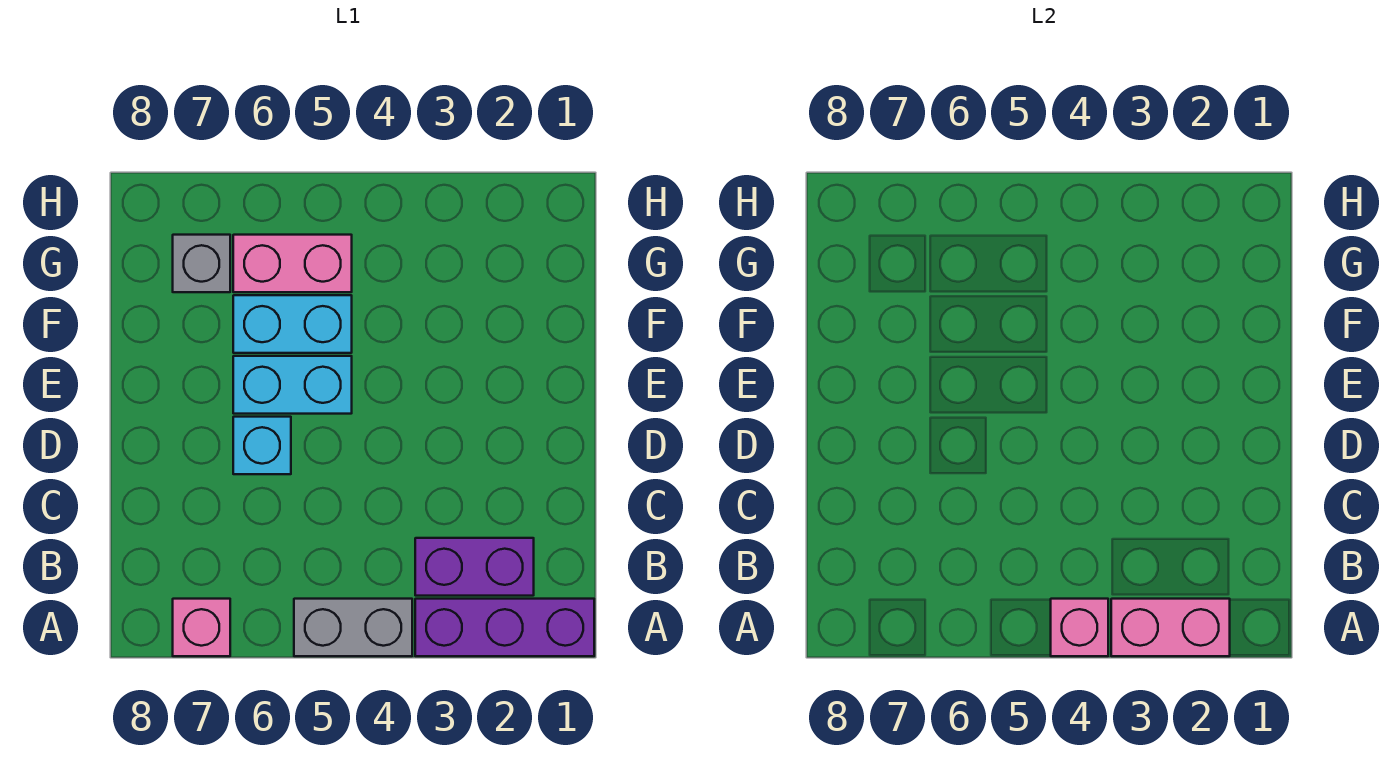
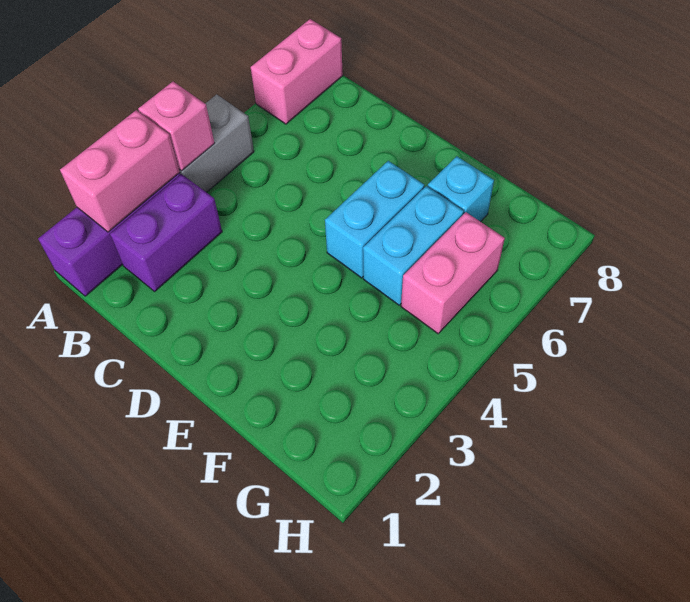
pink brick A7 level 1 -> pink brick A7:A8 level 1
cyan brick D6 level 1 -> cyan brick F7 level 1
grey brick G7 level 1 -> none

